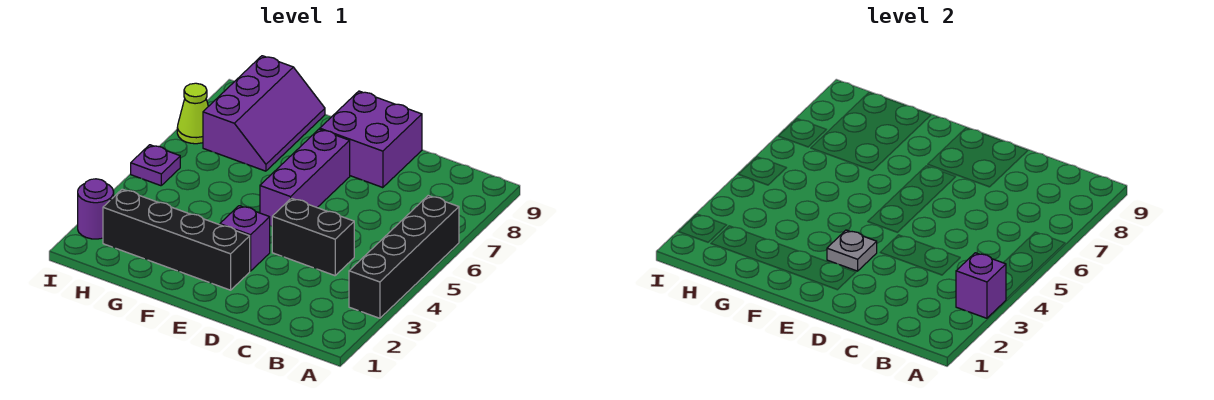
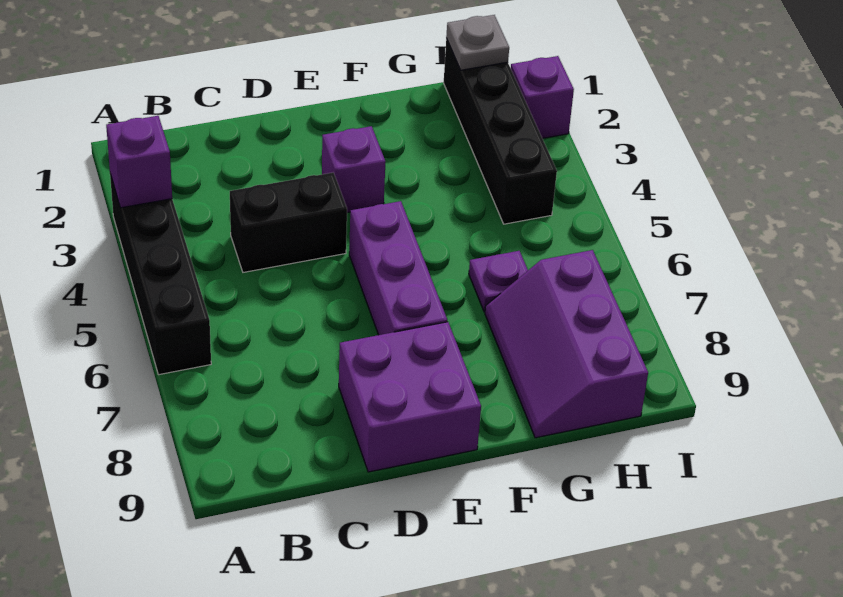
black brick E2:H2 level 1 -> black brick H1:H4 level 1
grey plate E3 level 2 -> grey plate H1 level 2
purple round brick I2 level 1 -> purple brick I2 level 1
purple plate I5 level 1 -> purple plate G6 level 1
lime cone I7 level 1 -> none

